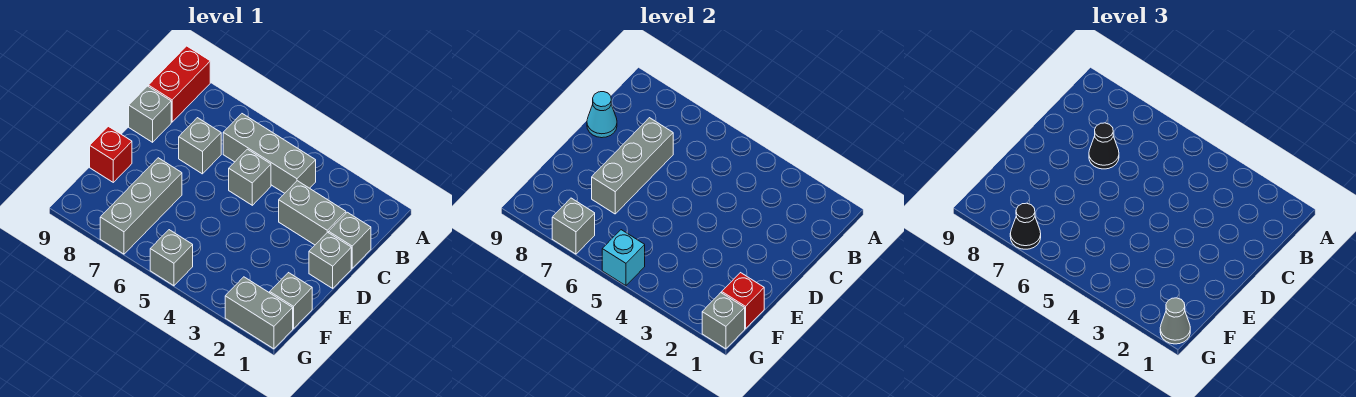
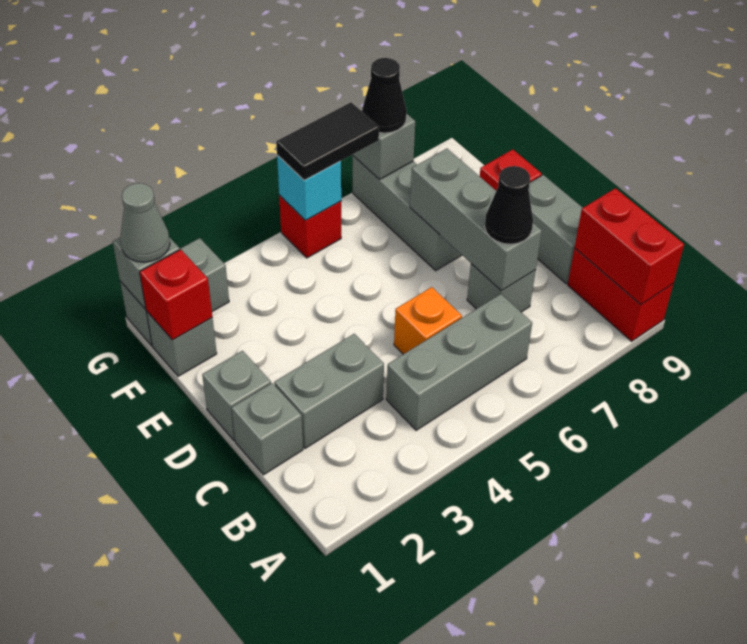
none -> red brick A9:B9 level 2
grey brick C5 level 1 -> orange brick C5 level 1
grey brick C9 level 1 -> grey brick C9:D9 level 1
cyan cone C9 level 2 -> none
grey brick G5 level 1 -> red brick G5 level 1
none -> black tile G5:G6 level 3

